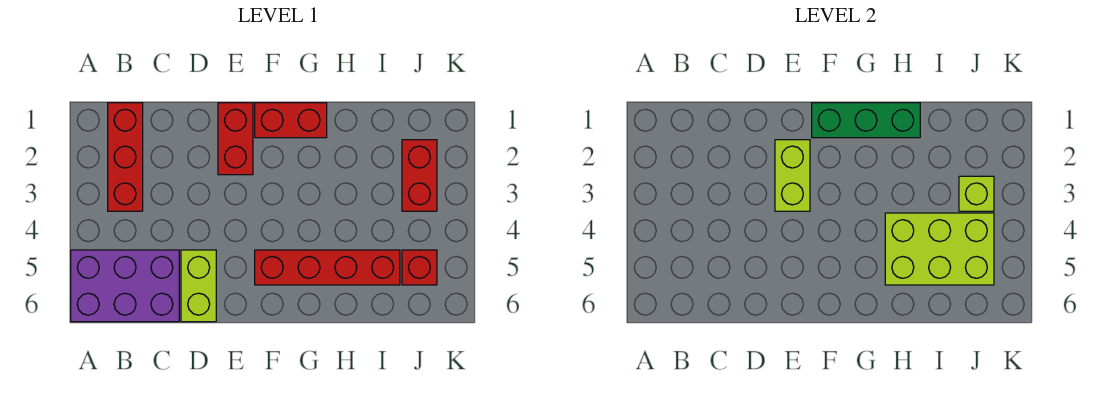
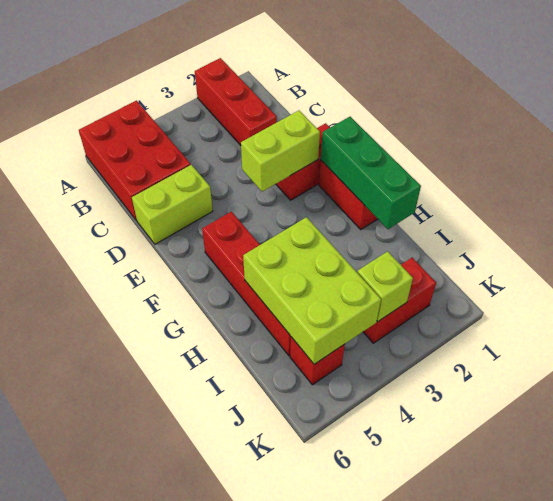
purple brick A5:C6 level 1 -> red brick A5:C6 level 1
red brick B1:B3 level 1 -> red brick A2:C2 level 1

